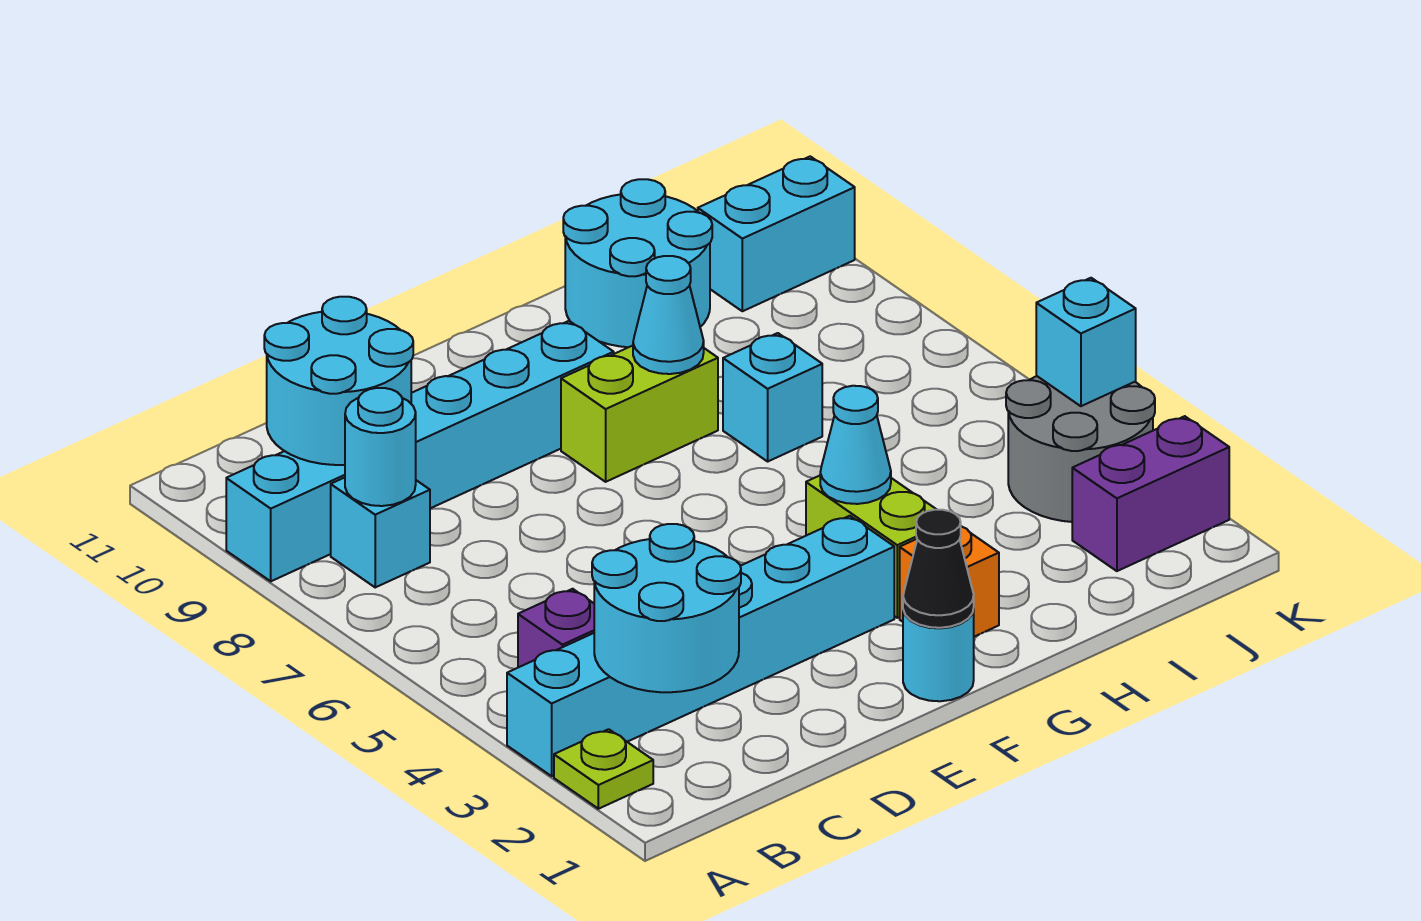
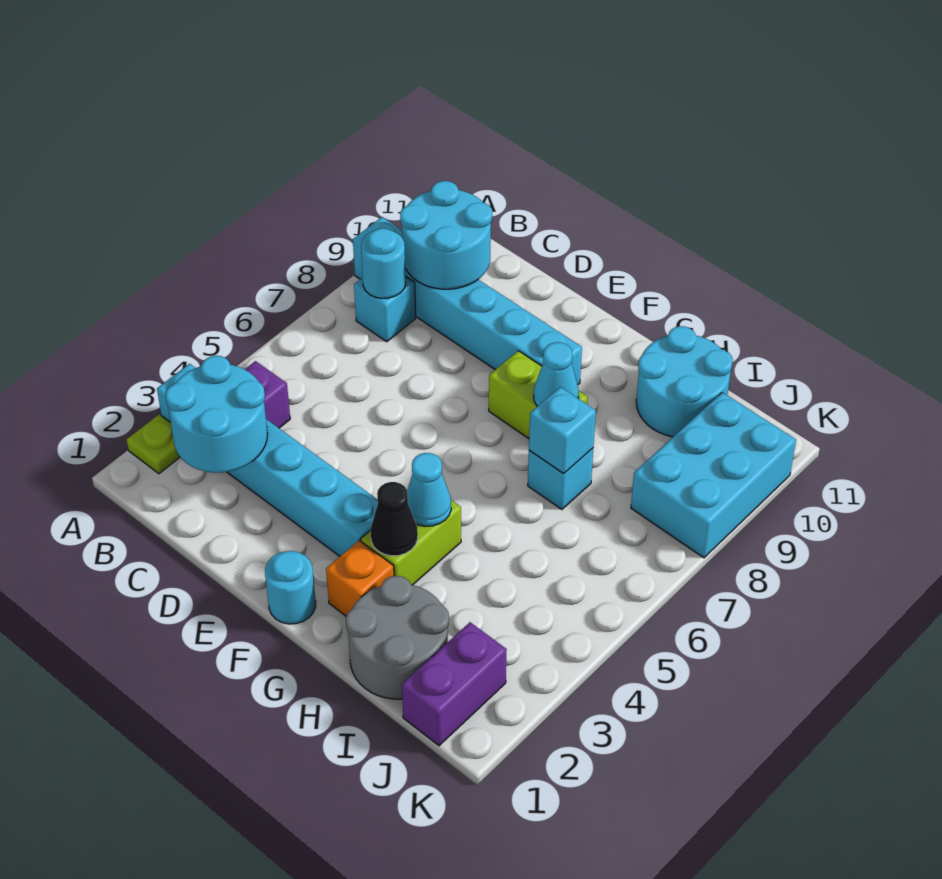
black cone F1 level 2 -> black cone G3 level 2
purple brick J2:K2 level 1 -> purple brick J1:J2 level 1
grey round brick J3:K4 level 1 -> grey round brick H1:I2 level 1
cyan brick J10:K10 level 1 -> cyan brick J8:K10 level 1
cyan brick K4 level 2 -> cyan brick H7 level 2

